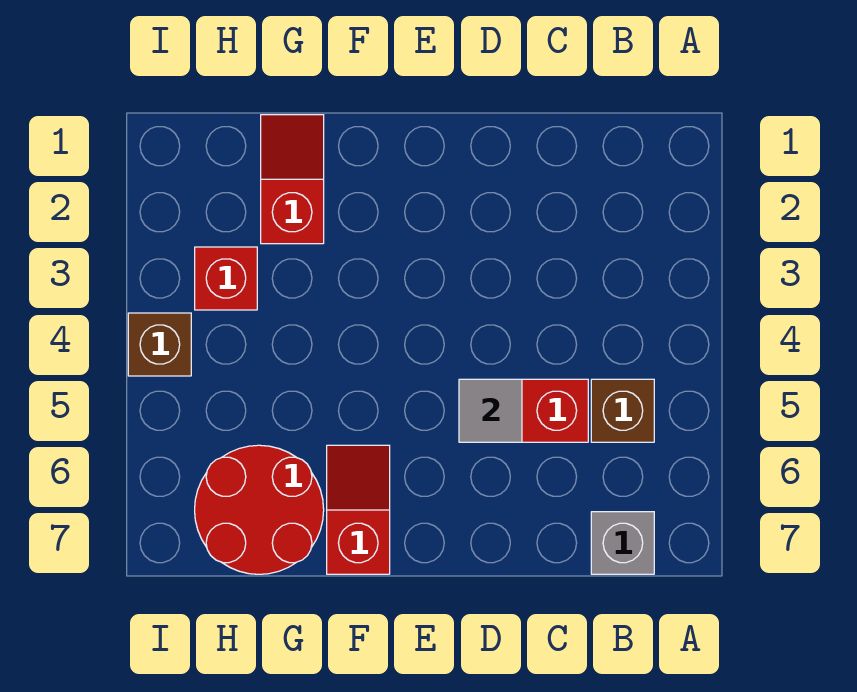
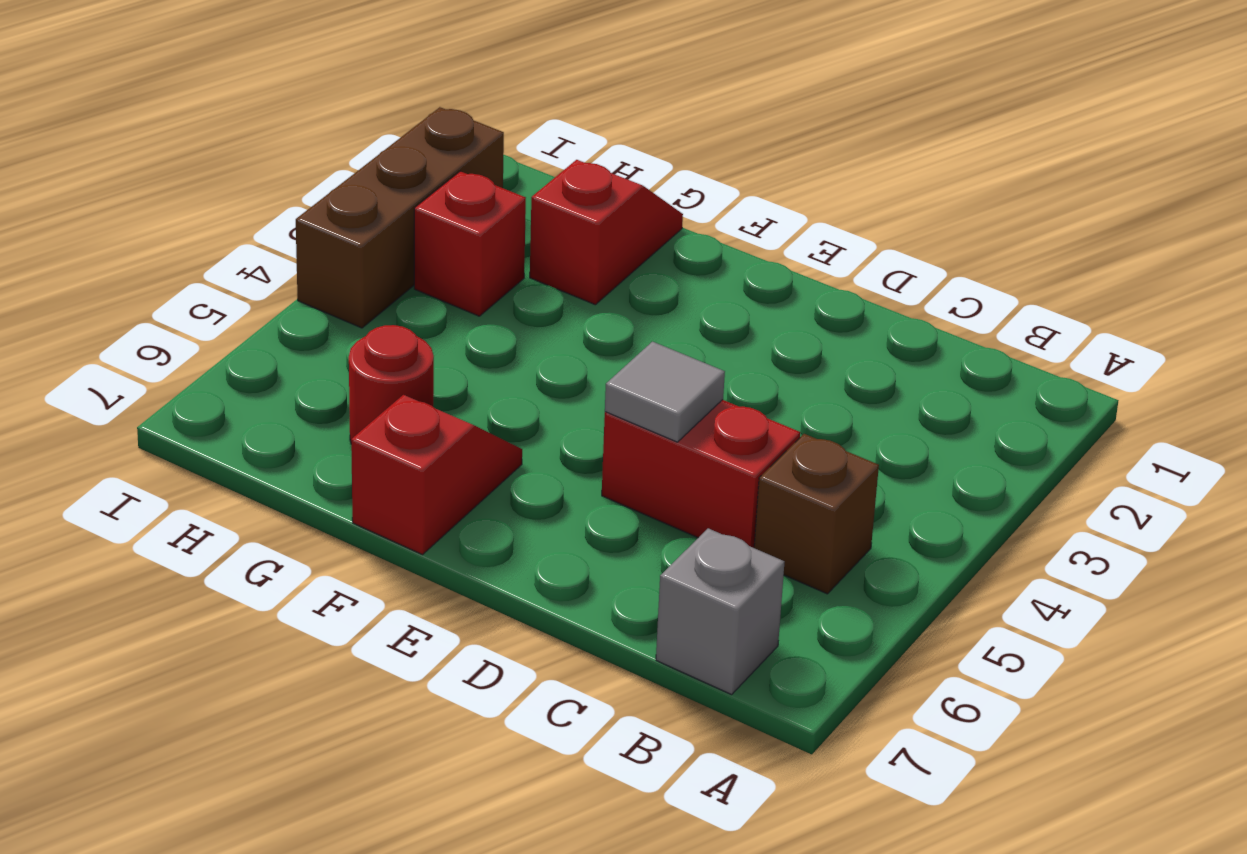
red round brick G6:H7 level 1 -> red round brick G6 level 1
brown brick I4 level 1 -> brown brick I2:I4 level 1

